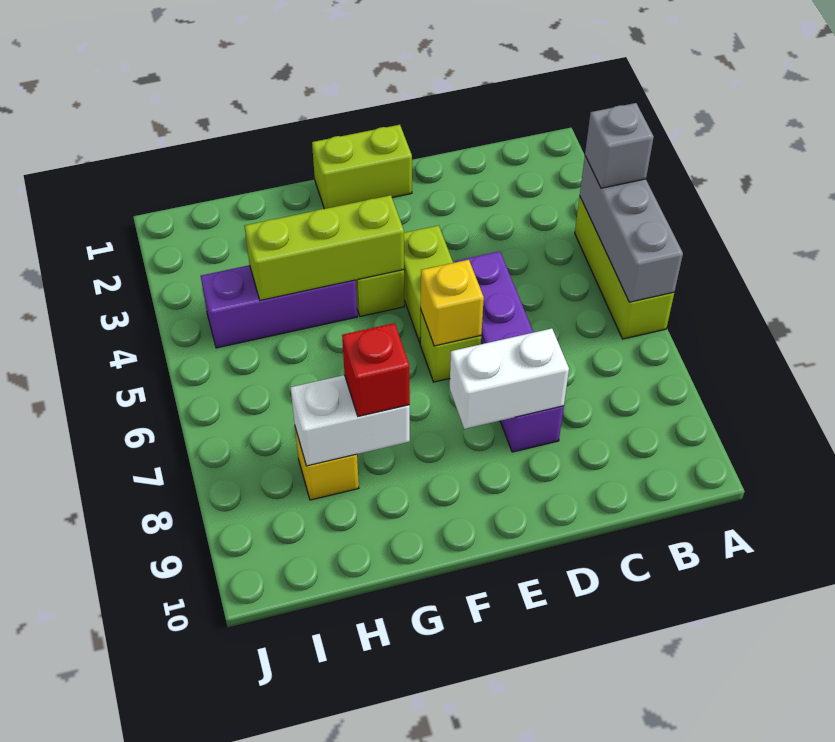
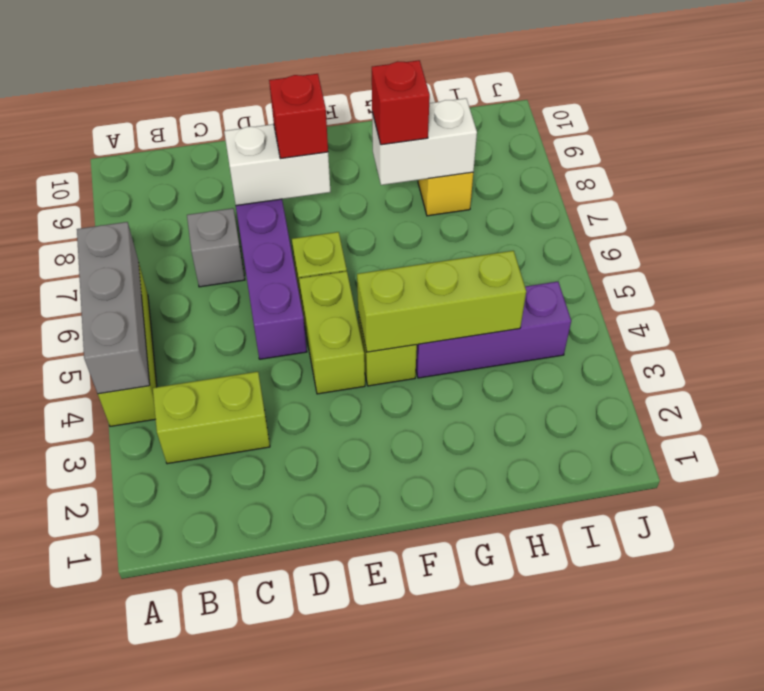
grey brick A4 level 3 -> grey brick C7 level 1
lime brick E1:F1 level 1 -> lime brick B3:C3 level 1
yellow brick E6 level 2 -> none
none -> red brick E8 level 3

